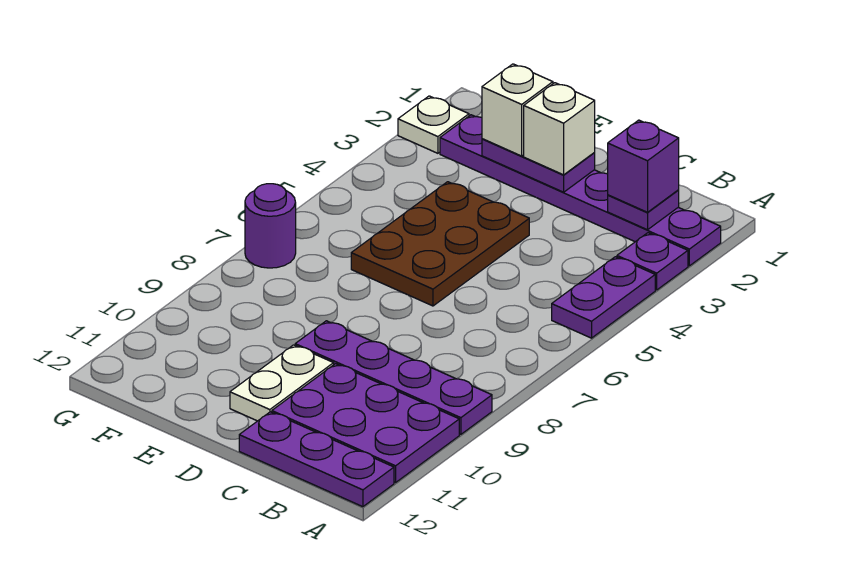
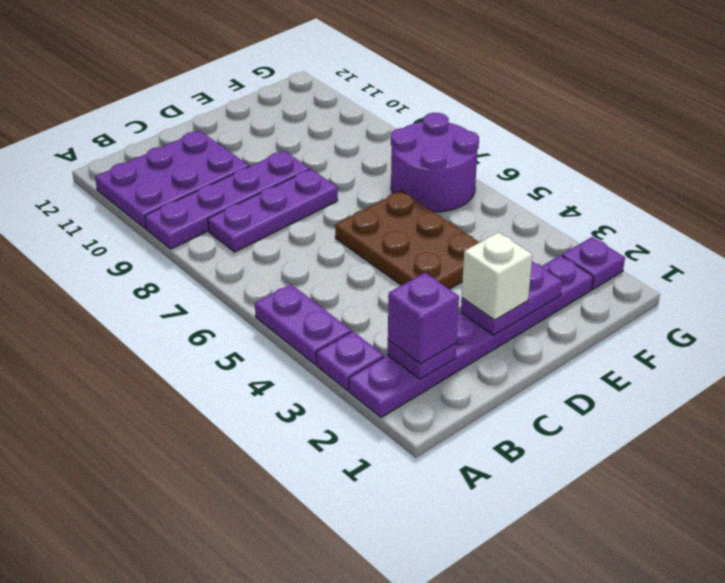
purple plate A12:C12 level 1 -> purple plate B8:D8 level 1
white plate D10:D11 level 1 -> none
white brick E2 level 3 -> none
white plate G2 level 1 -> purple plate G2 level 1
purple round brick G7 level 1 -> purple round brick F6:G7 level 1

